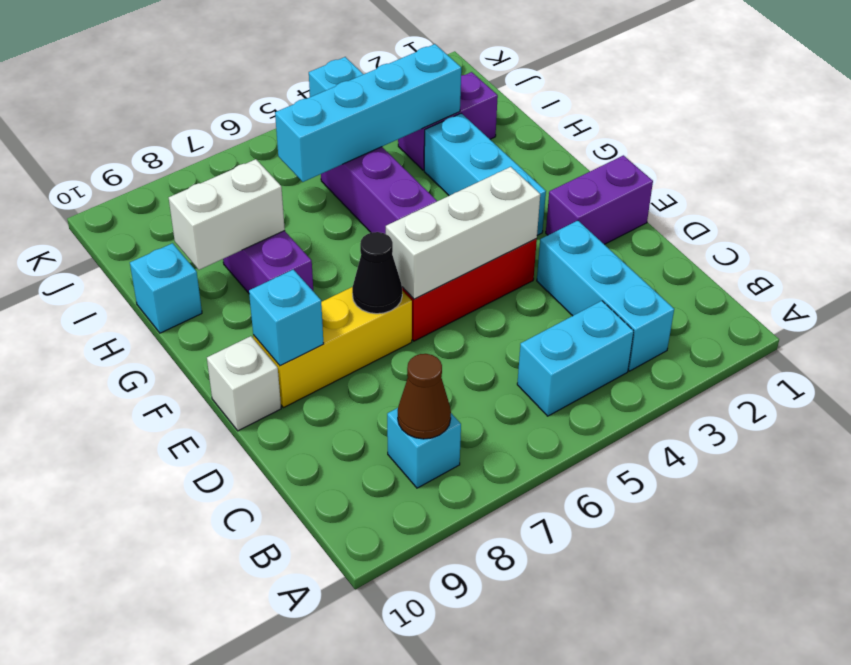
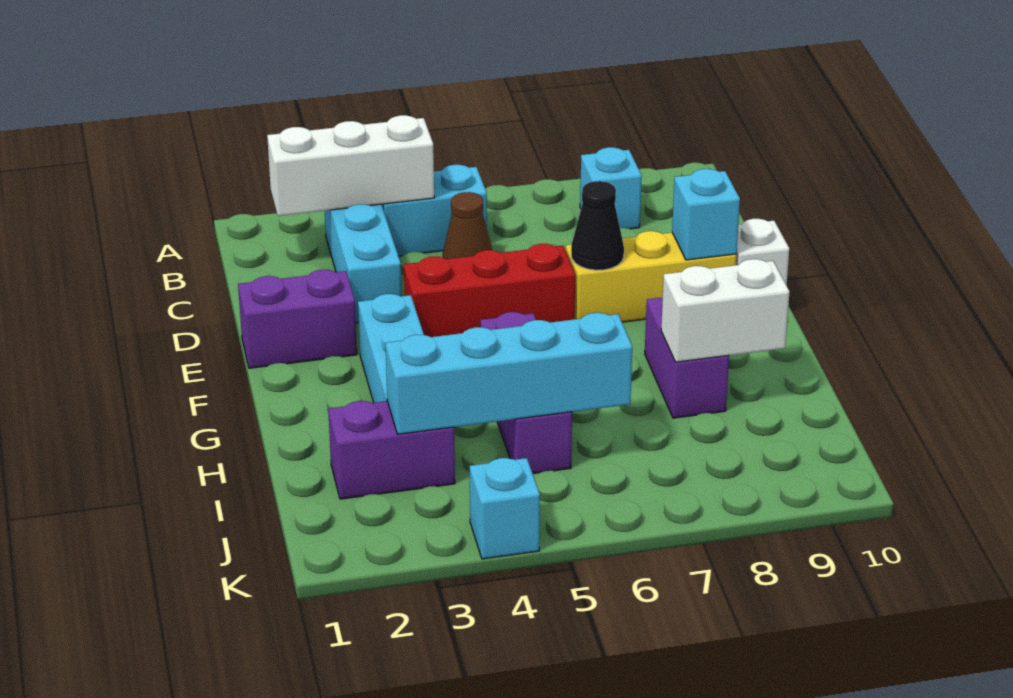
brown cone B8 level 2 -> brown cone C5 level 1
white brick E4:E6 level 2 -> white brick B2:B4 level 2
cyan brick H10 level 1 -> none

